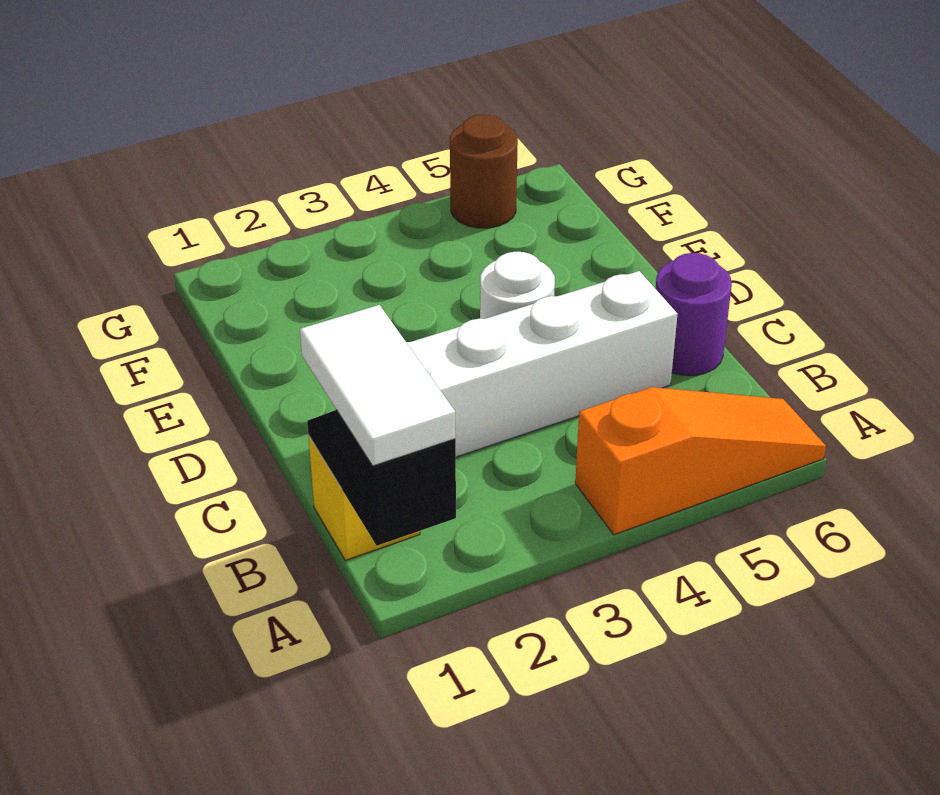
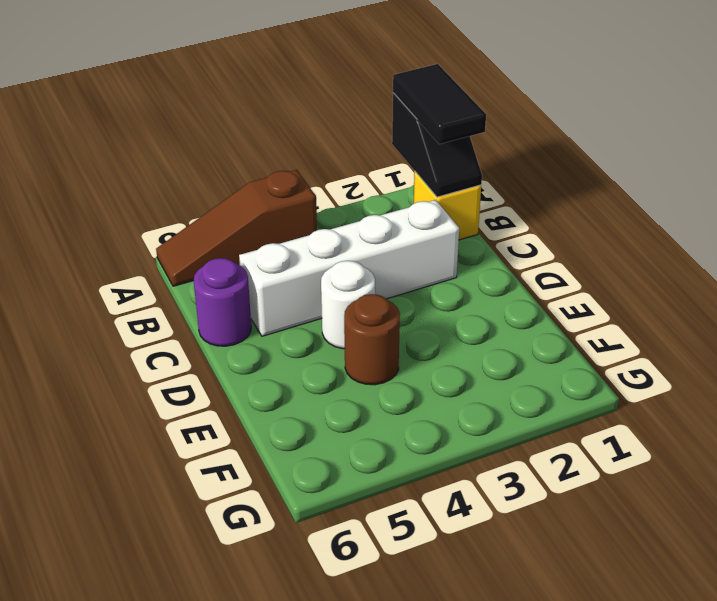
white tile A1:B1 level 3 -> black tile A1:B1 level 3
orange slope A4:A6 level 1 top 4 -> brown slope A4:A6 level 1 top 4
brown round brick G5 level 1 -> brown round brick E4 level 1

